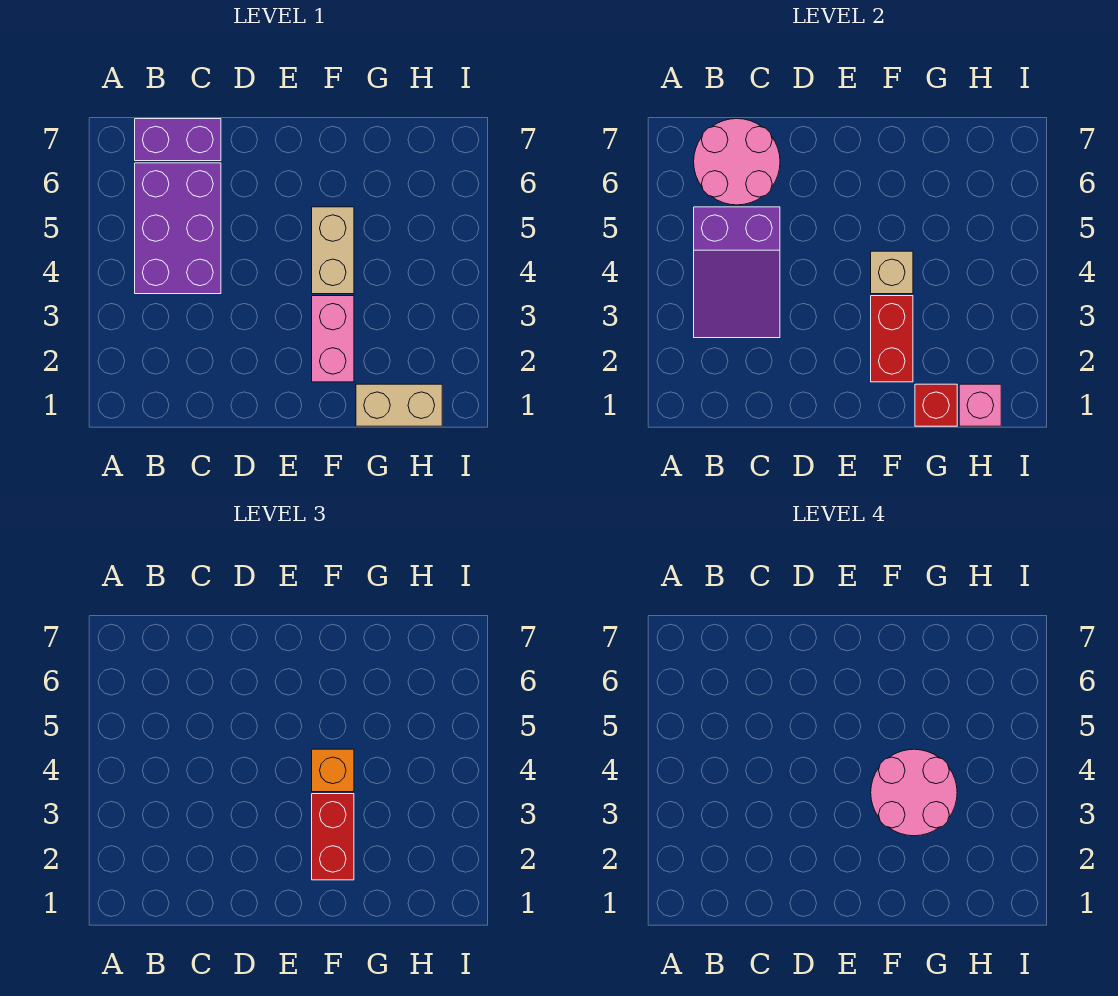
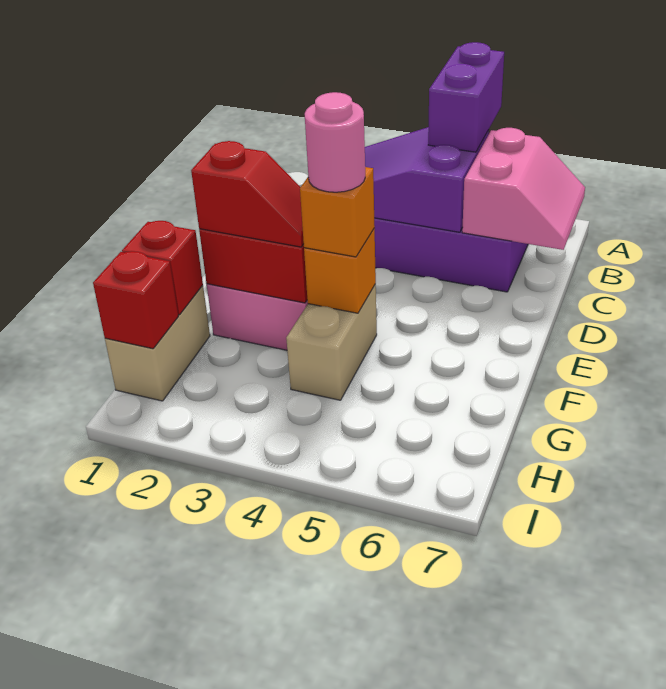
pink round brick B6:C7 level 2 -> pink slope B6:C7 level 2 top 6
purple brick B7:C7 level 1 -> purple brick A5:B5 level 3
red brick F2:F3 level 3 -> red slope F2:F3 level 3 top 2
pink round brick F3:G4 level 4 -> pink round brick F4 level 4
tan brick F4:F5 level 1 -> tan brick F4:G4 level 1
tan brick F4 level 2 -> orange brick F4 level 2
pink brick H1 level 2 -> red brick H1 level 2

